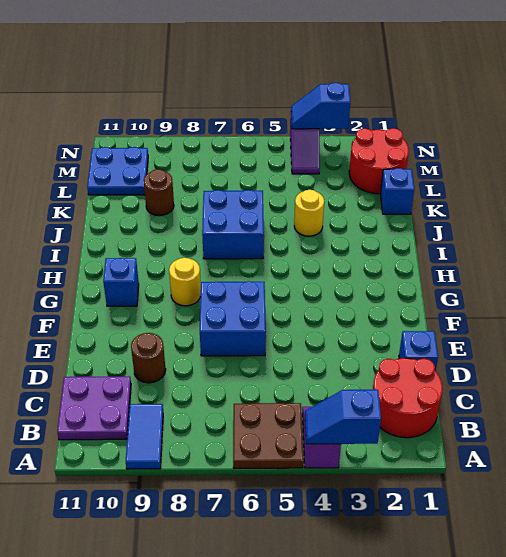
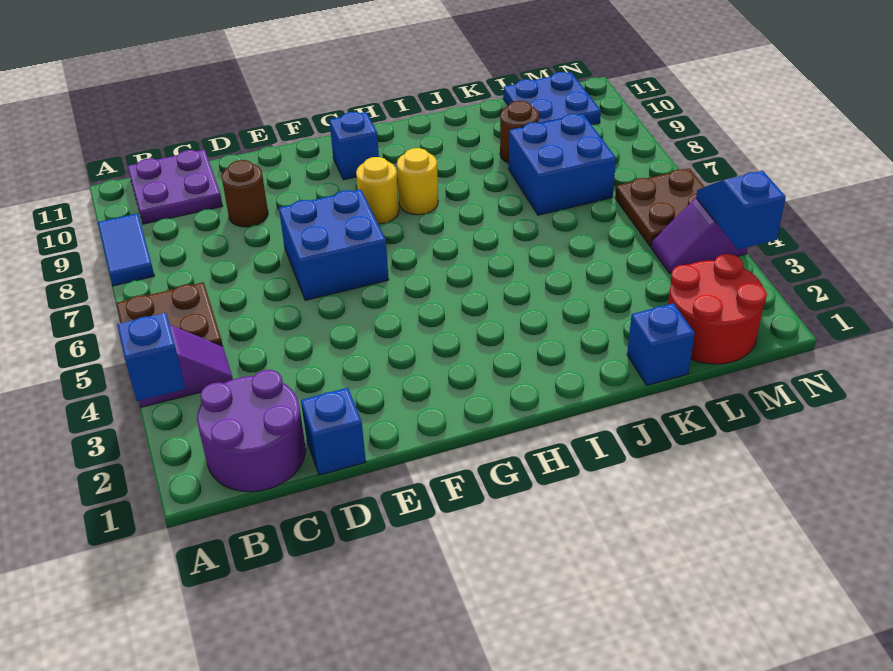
blue tile A9:B9 level 1 -> blue tile A8:A9 level 1
red round brick B1:C2 level 1 -> purple round brick B1:C2 level 1
blue brick I6:J7 level 1 -> blue brick K7:L8 level 1
yellow round brick J4 level 1 -> yellow round brick H8 level 1
none -> brown plate M5:N6 level 1

